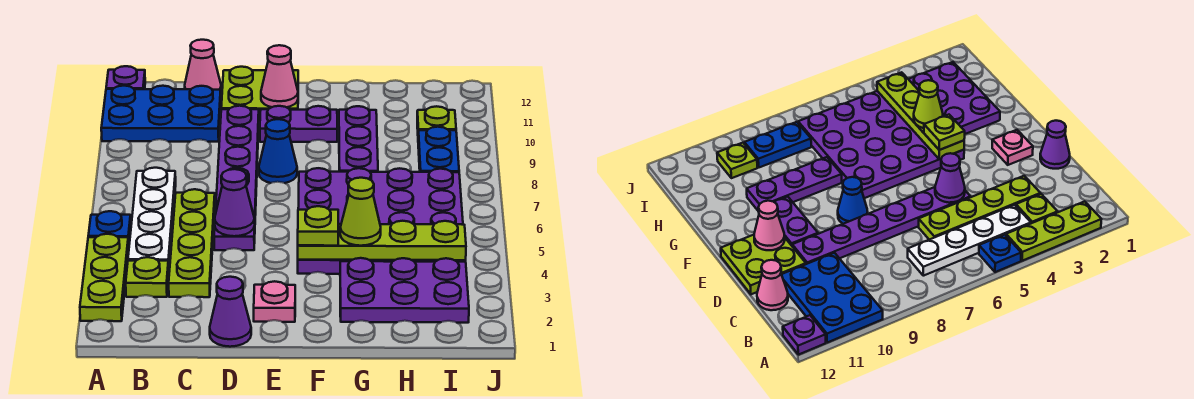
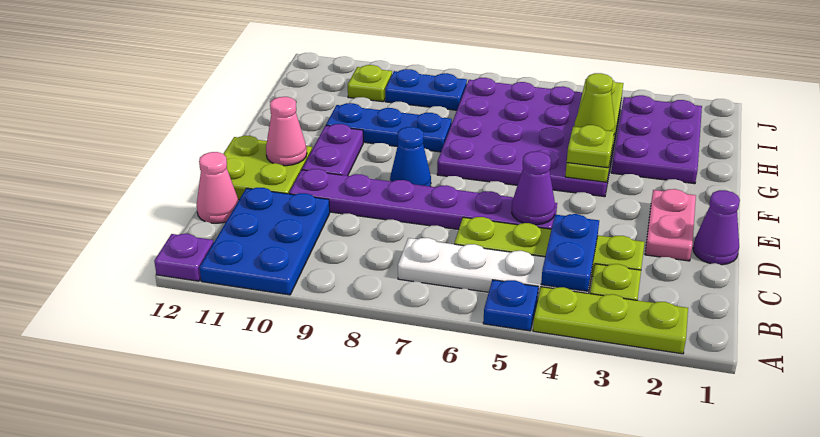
none -> blue plate B4:C4 level 2
pink plate E2 level 1 -> pink plate D2:E2 level 1
purple plate G8:G10 level 1 -> blue plate G8:G10 level 1

